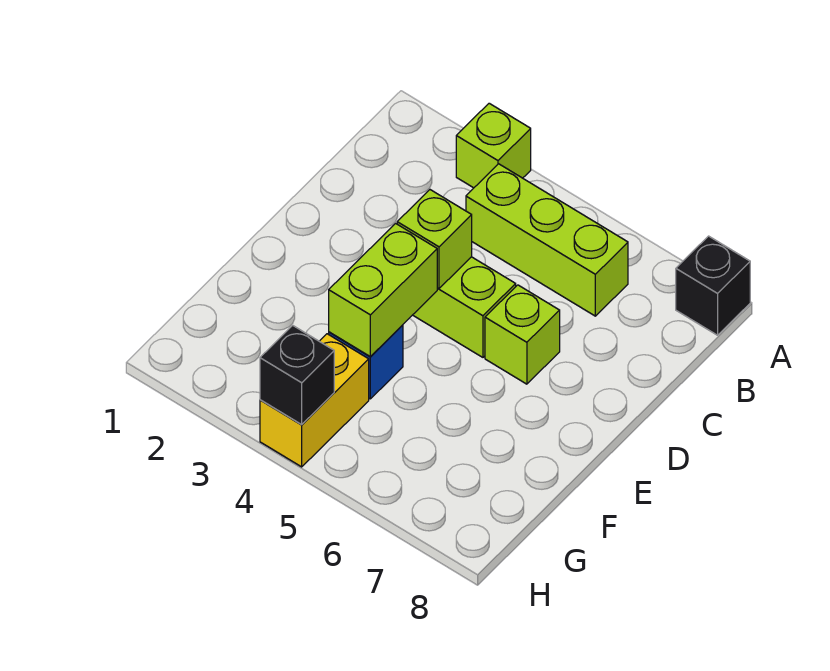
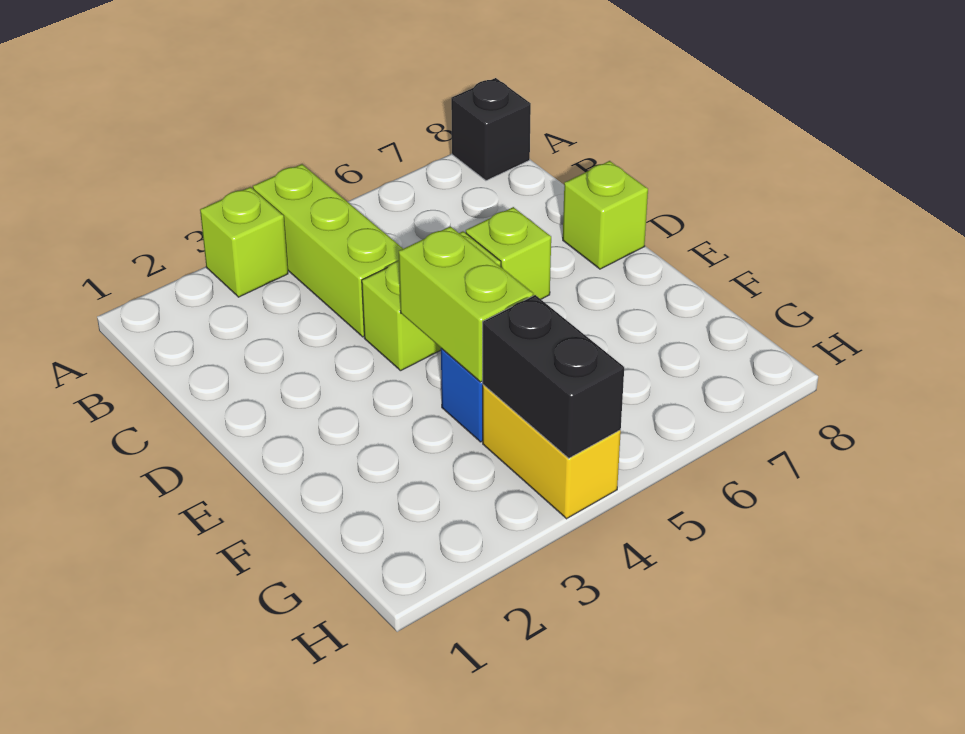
lime brick B4:B6 level 1 -> lime brick A4:C4 level 1
lime brick D4 level 2 -> lime brick D8 level 1
black brick H4 level 2 -> black brick G4:H4 level 2

